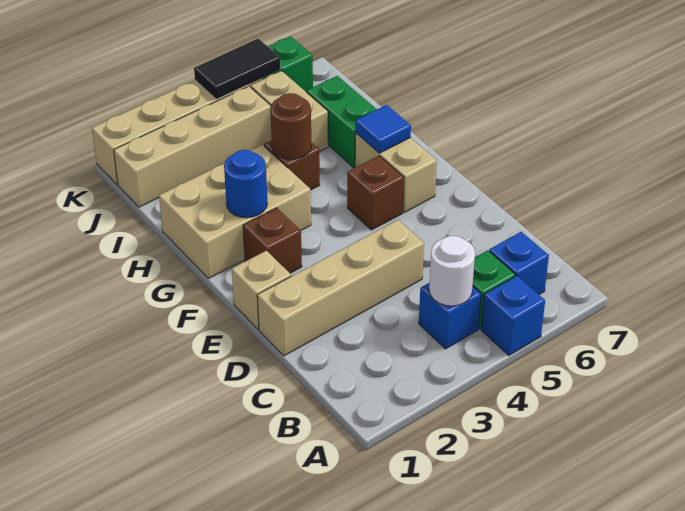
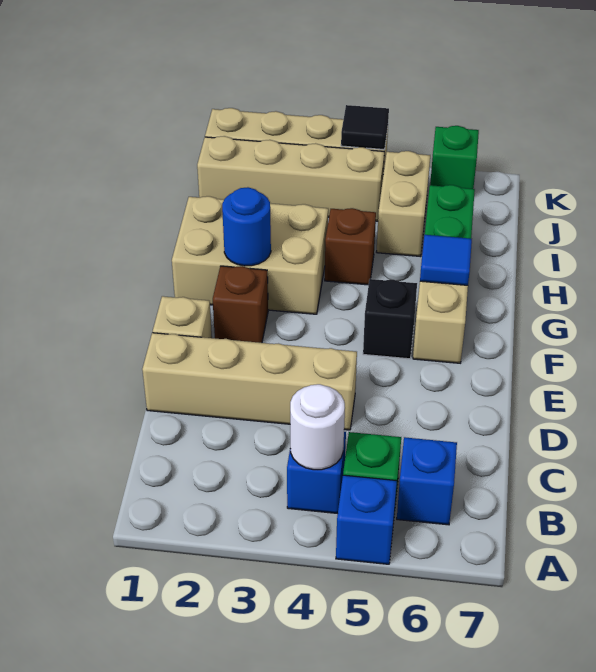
brown brick F5 level 1 -> black brick F5 level 1
brown round brick H4 level 2 -> none
black tile K4:K5 level 2 -> black tile K4 level 2

